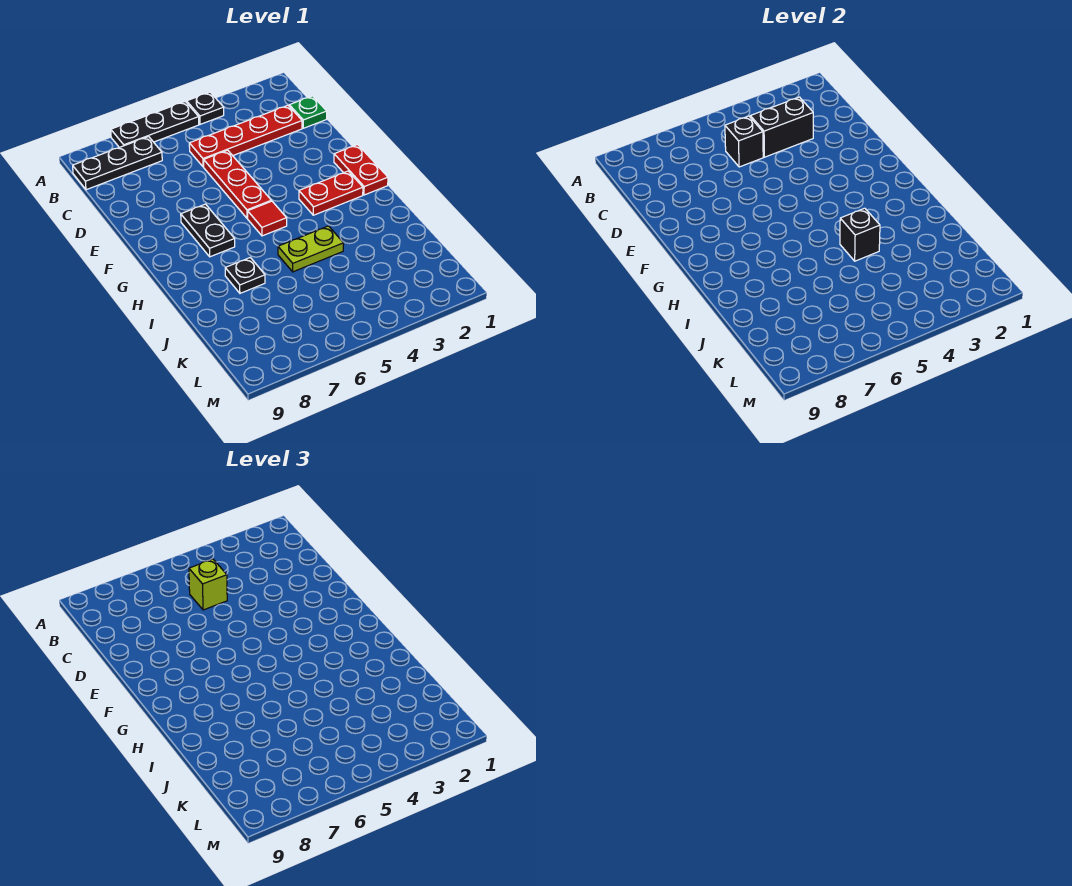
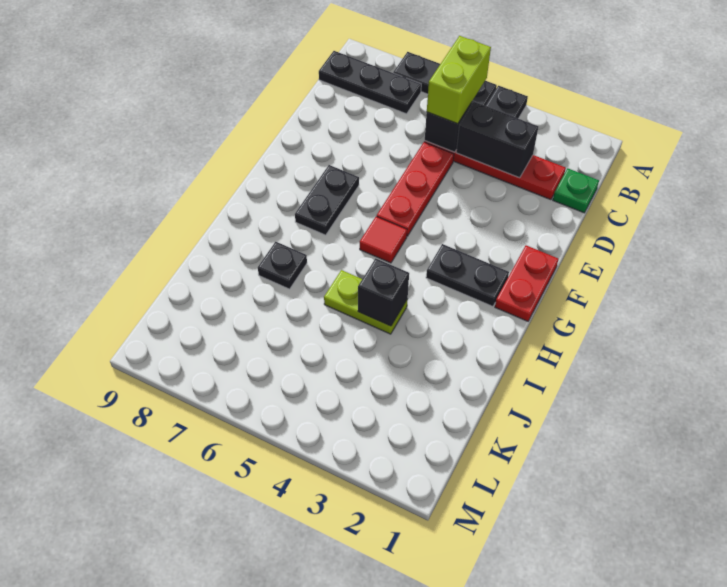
lime brick C5 level 3 -> lime brick B5:C5 level 3
red plate G2:G3 level 1 -> black plate G2:G3 level 1

